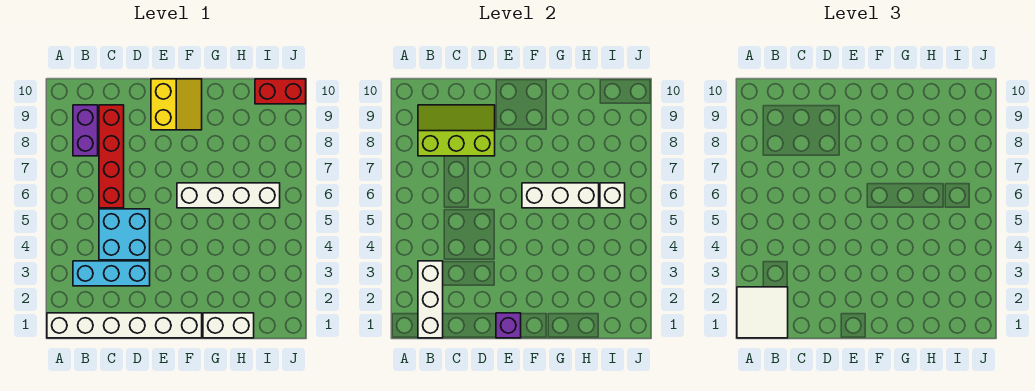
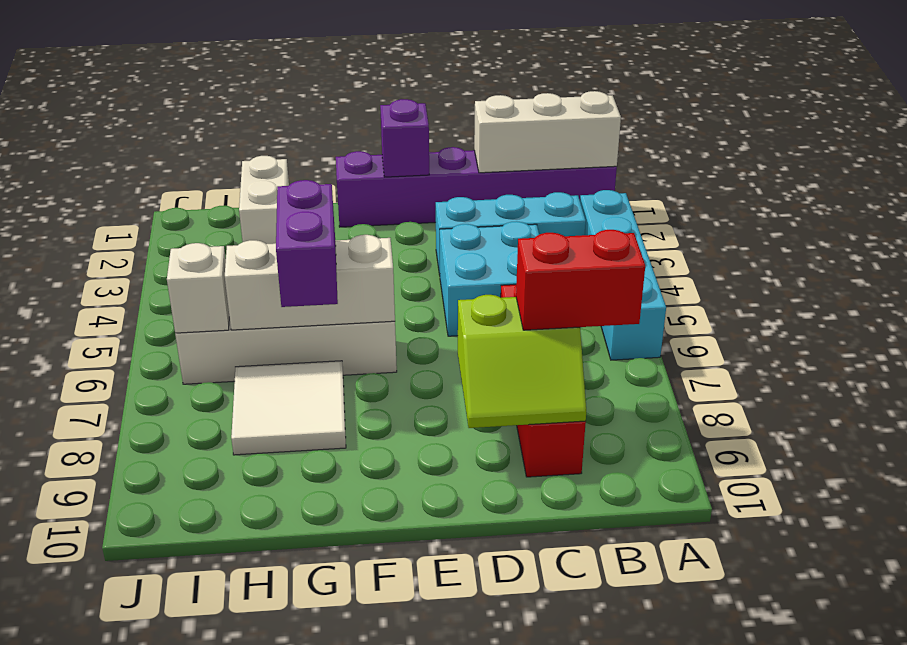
white brick A1:F1 level 1 -> purple brick A1:F1 level 1
white tile A1:B2 level 3 -> white tile G7:H8 level 1
none -> cyan brick A3:A6 level 1
white brick B1:B3 level 2 -> white brick A1:C1 level 2
purple brick B8:B9 level 1 -> purple brick G6:G7 level 3
lime slope B8:D9 level 2 top 8 -> lime slope C8:D9 level 2 top 8
yellow slope E9:F10 level 1 top E -> none
white brick G1:H1 level 1 -> white brick H1:H2 level 1
red brick I10:J10 level 1 -> red brick B8:C8 level 3

